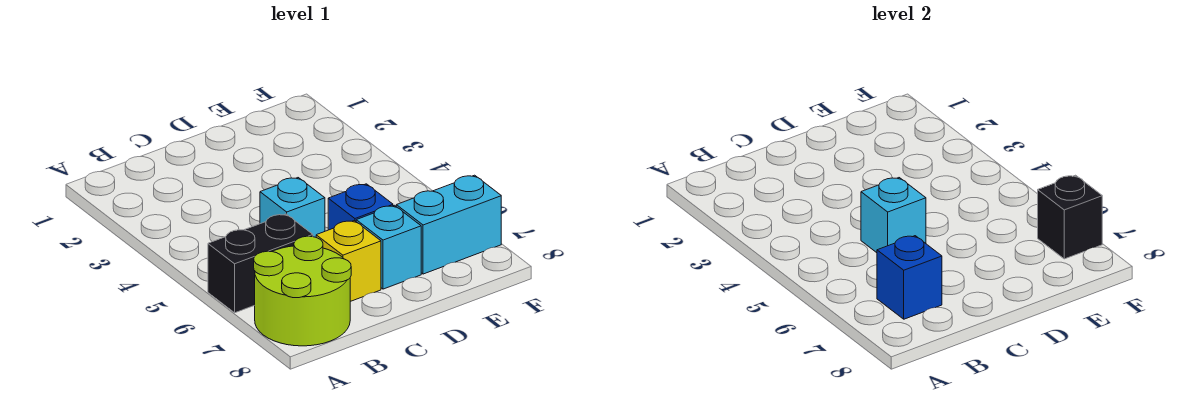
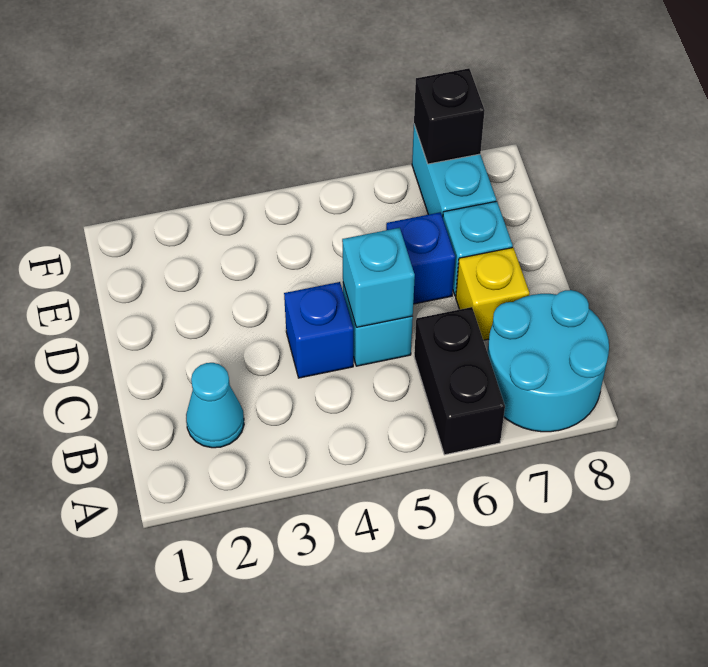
lime round brick A7:B8 level 1 -> cyan round brick A7:B8 level 1
none -> cyan cone B2 level 1
blue brick B7 level 2 -> blue brick C4 level 1

